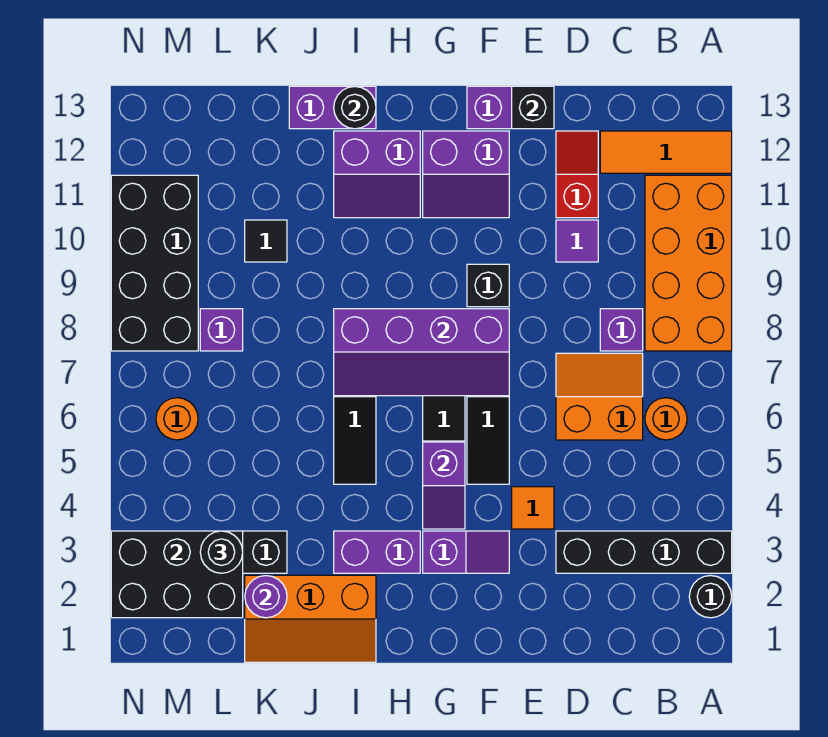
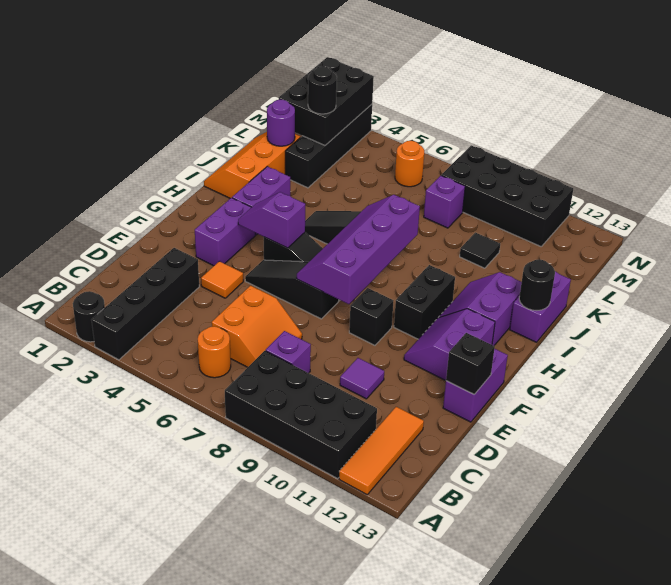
orange brick A8:B11 level 1 -> black brick A8:B11 level 1
red slope D11:D12 level 1 top 11 -> none
purple slope F3:G3 level 1 top G -> purple brick F3:G3 level 1
none -> black brick G10:H10 level 1

